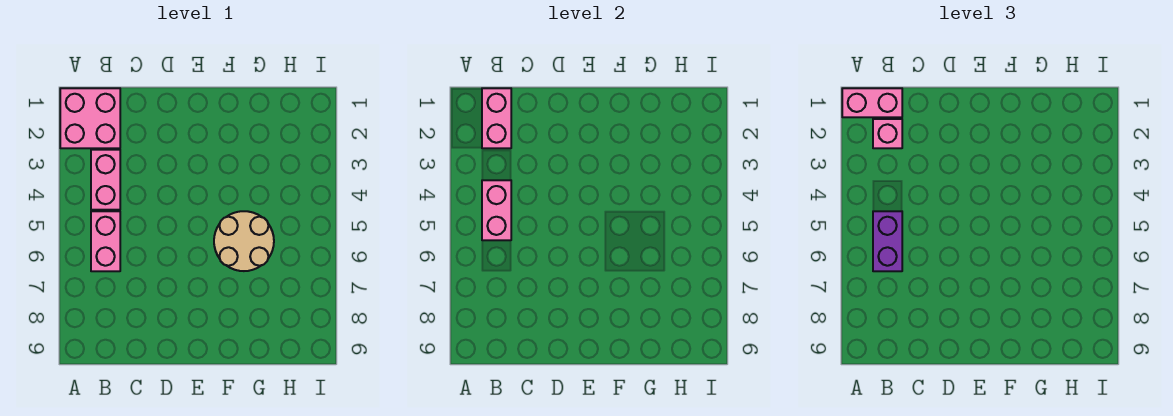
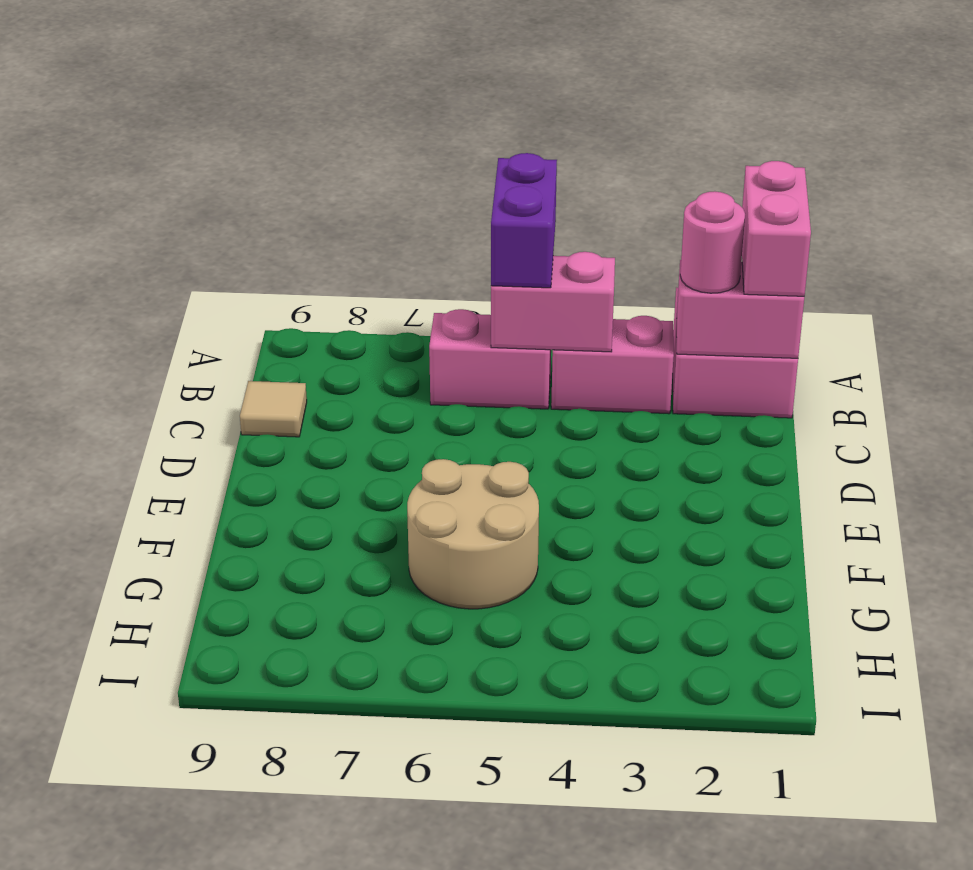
pink brick B2 level 3 -> pink round brick B2 level 3
purple brick B5:B6 level 3 -> purple brick A5:B5 level 3
none -> tan tile C9 level 1

